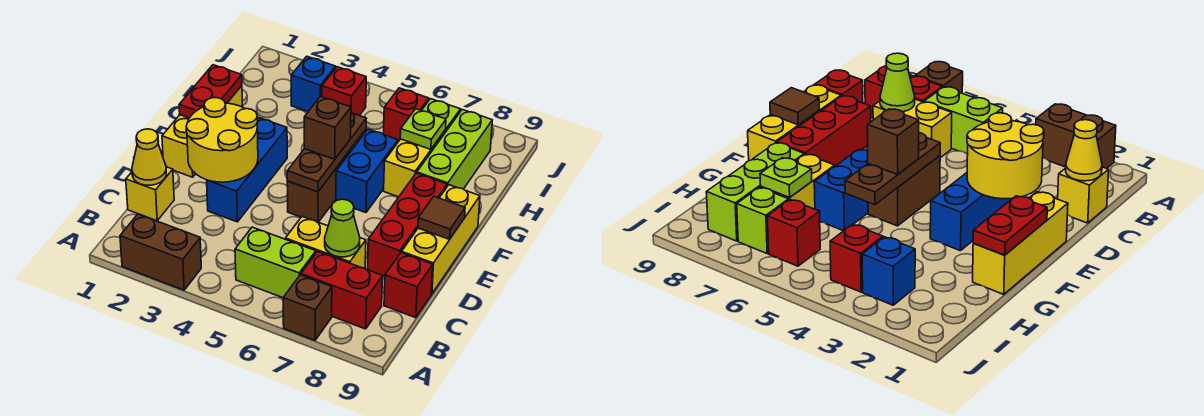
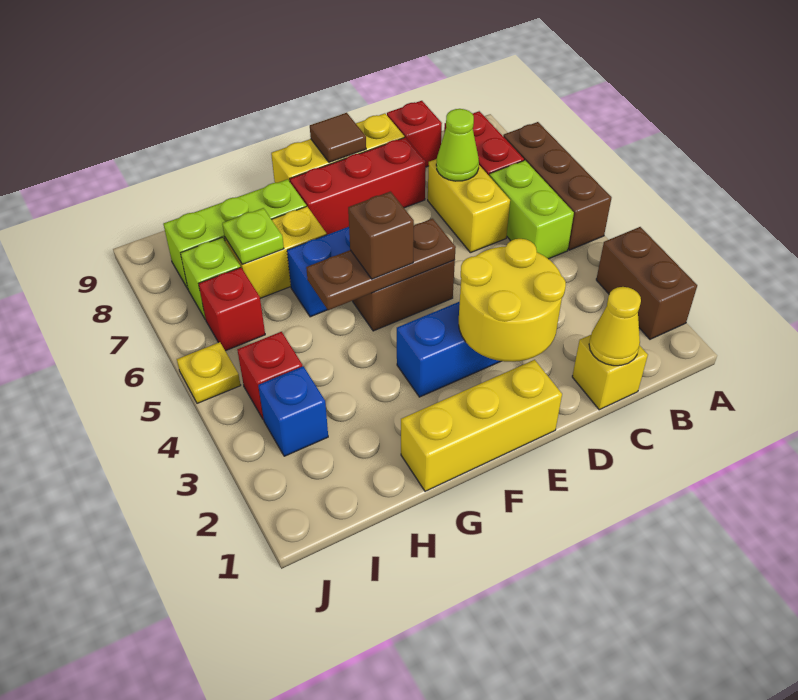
brown brick A7 level 1 -> brown brick A5:A7 level 1
red plate F1:G1 level 2 -> none
none -> yellow plate J5 level 1

